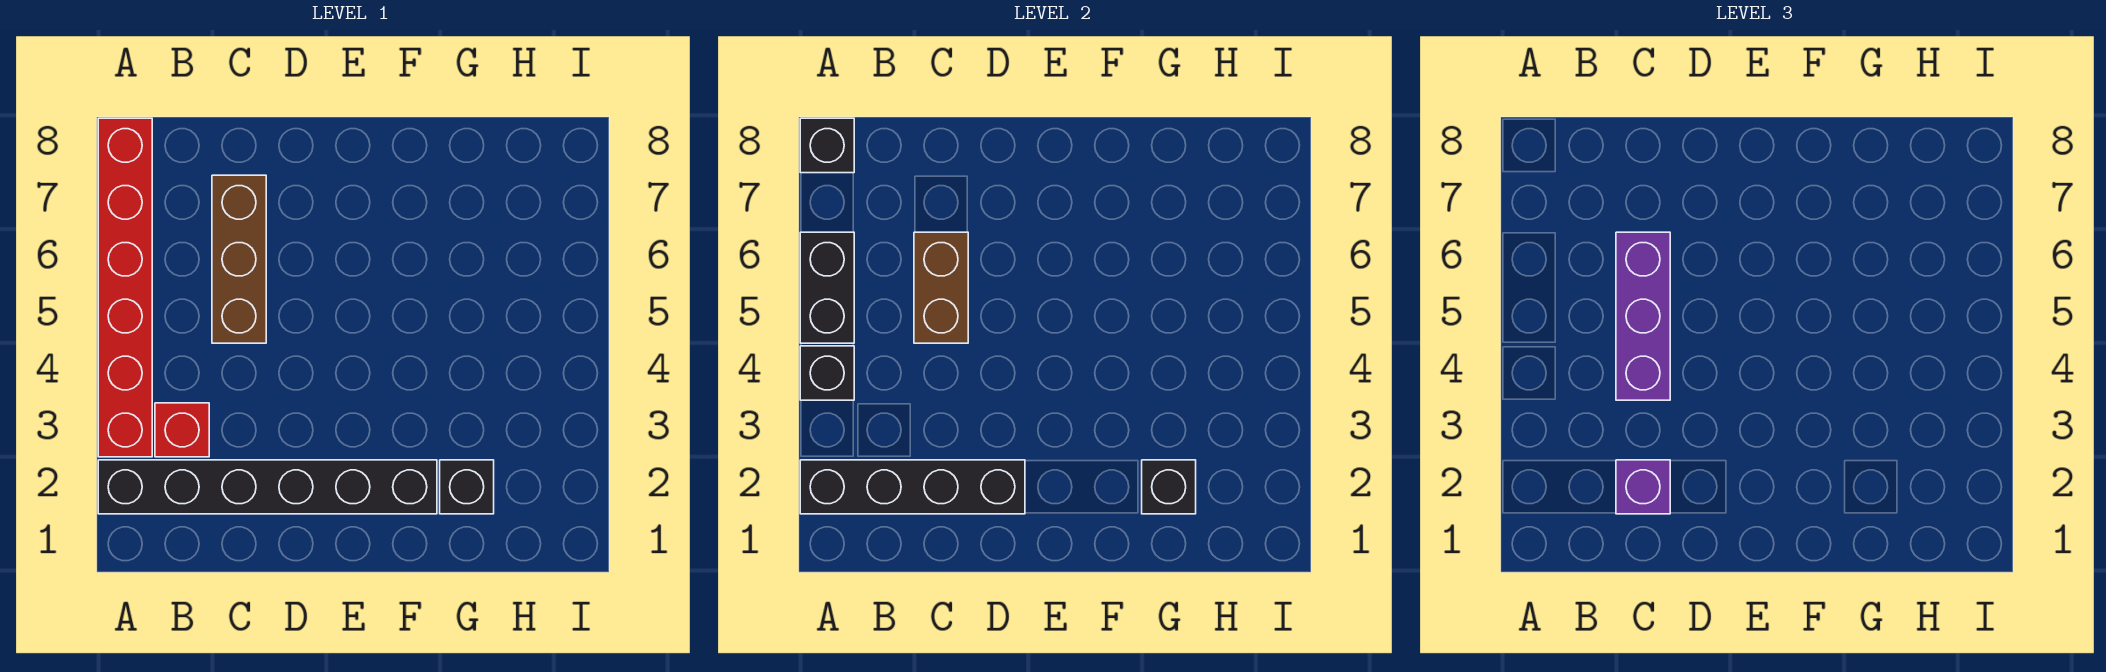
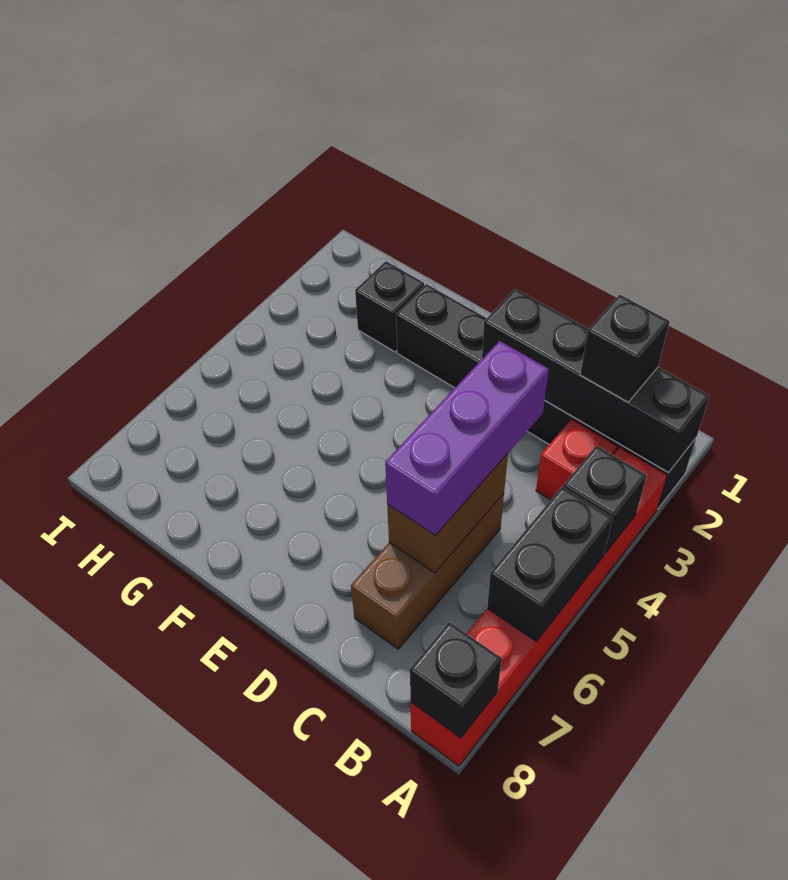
purple brick C2 level 3 -> none
black brick G2 level 2 -> black brick B2 level 3

